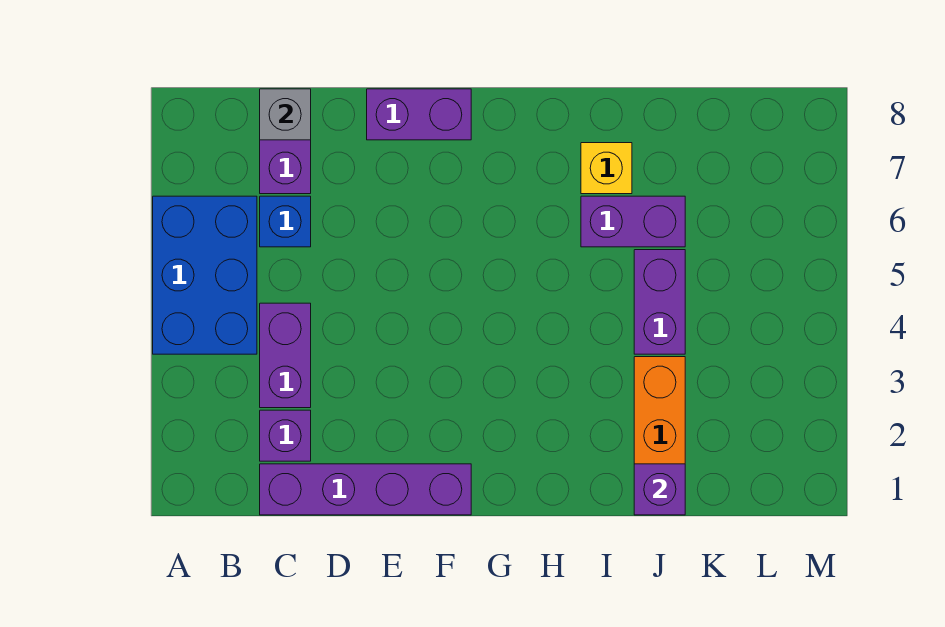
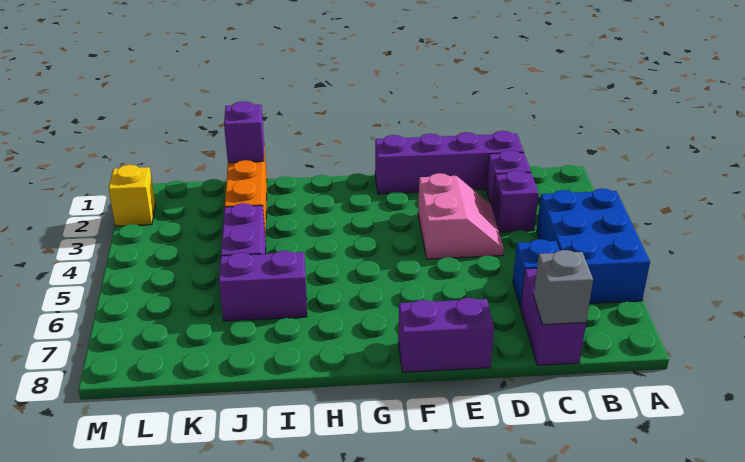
purple brick C3:C4 level 1 -> purple brick C3 level 1
none -> pink slope D3:E4 level 1 top E
yellow brick I7 level 1 -> yellow brick M2 level 1

